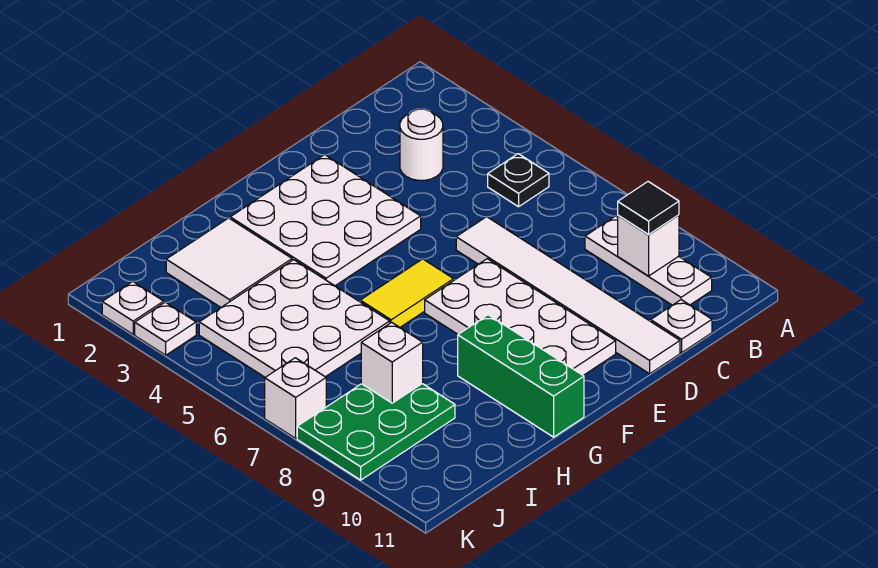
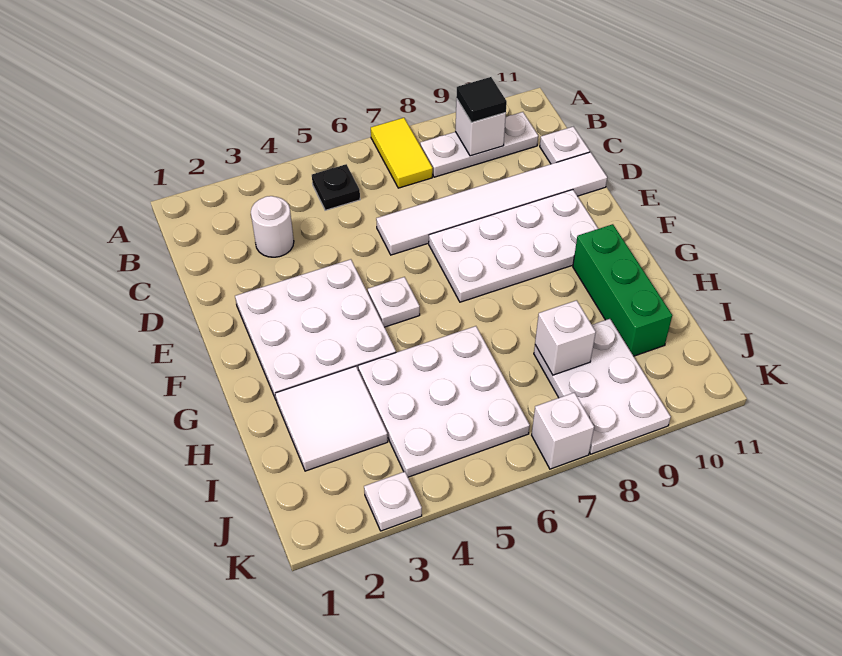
yellow tile F6:G6 level 1 -> yellow tile A7:B7 level 1
green brick G9:G11 level 1 -> green brick G10:I10 level 1
green plate I8:K9 level 1 -> white plate I8:K9 level 1
white plate K2 level 1 -> white plate F5 level 1

